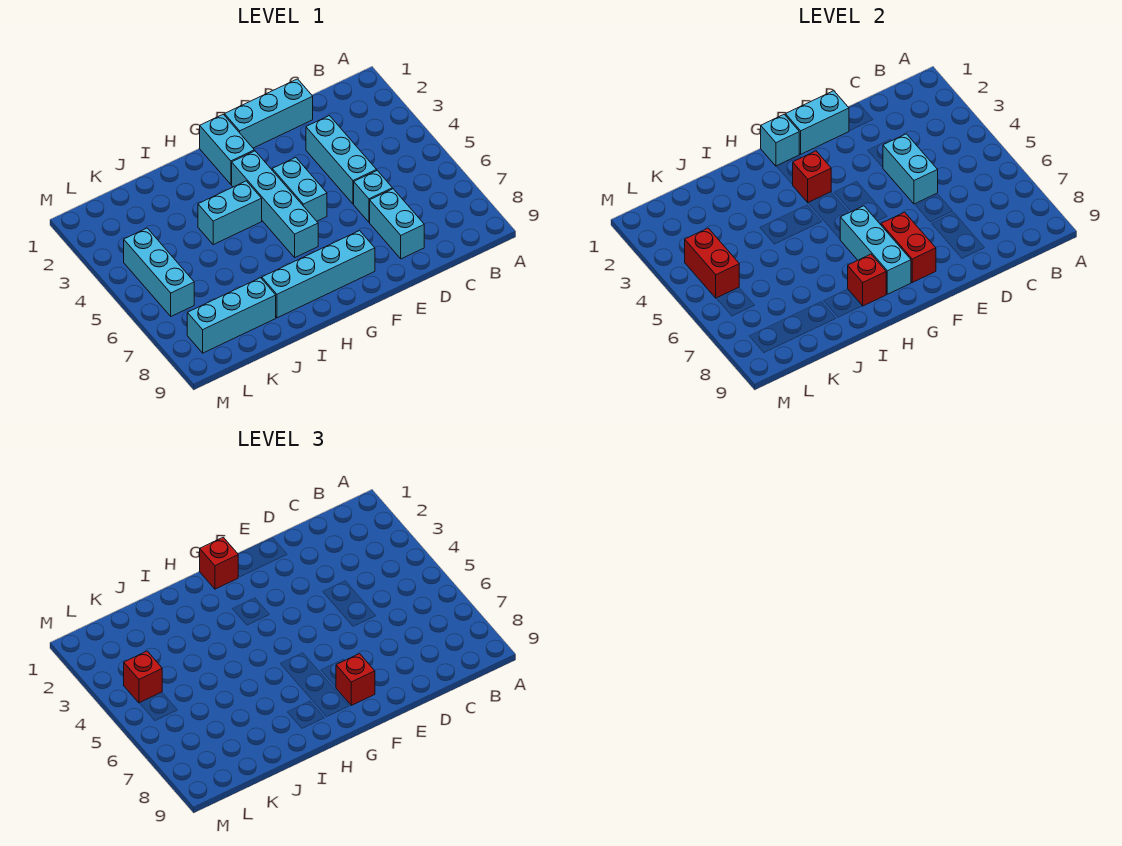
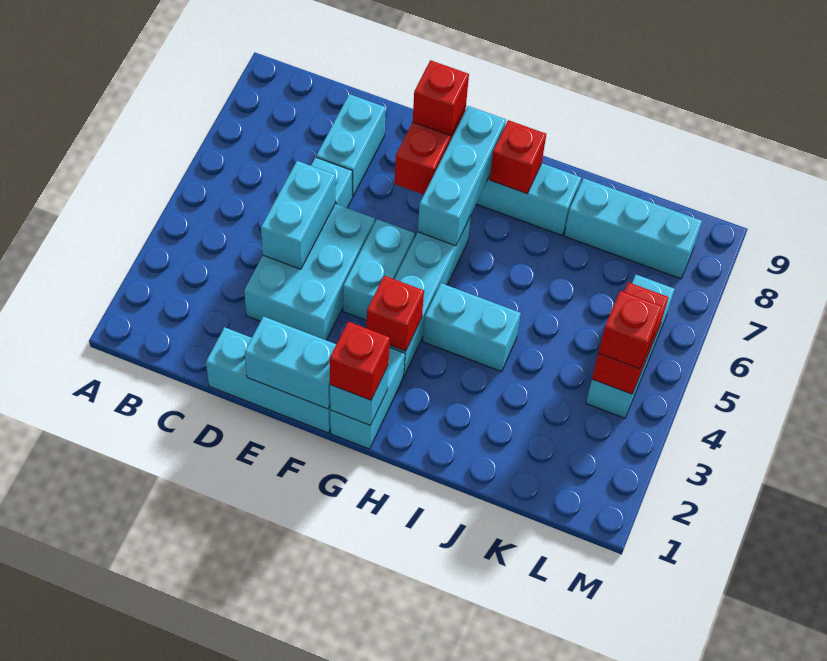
cyan brick D3:D5 level 1 -> cyan brick D3:E5 level 1

